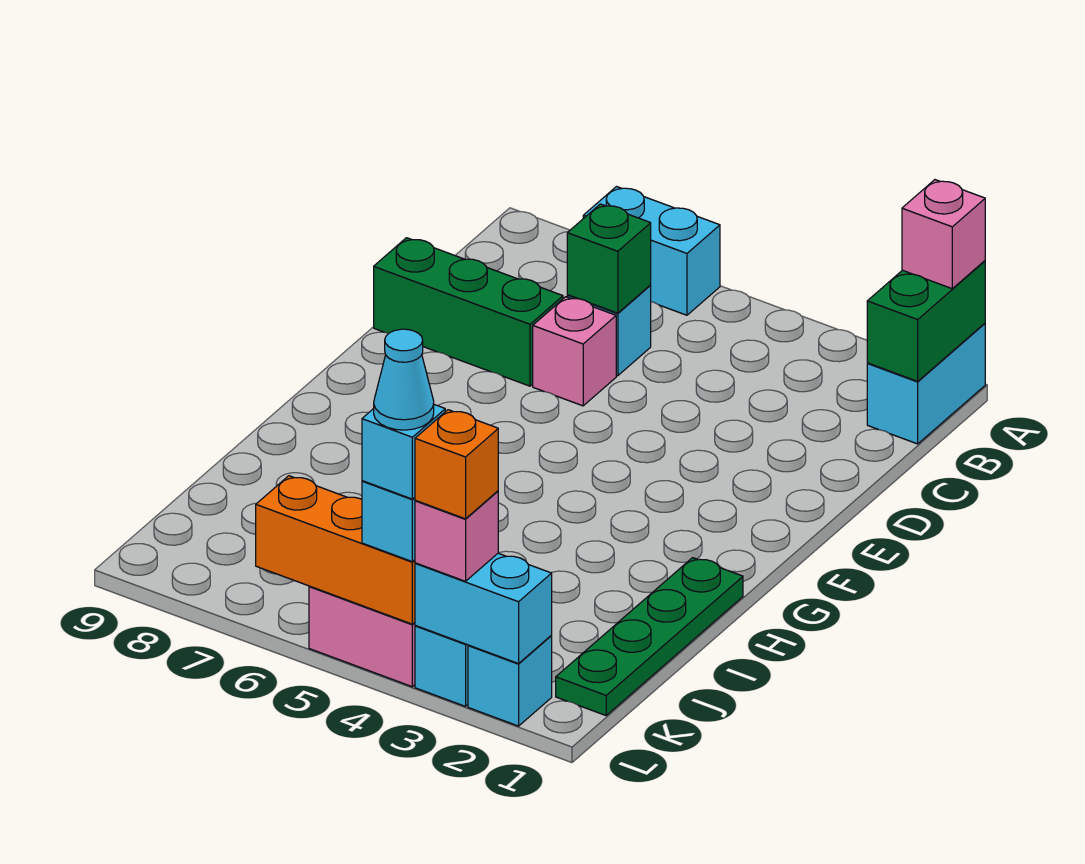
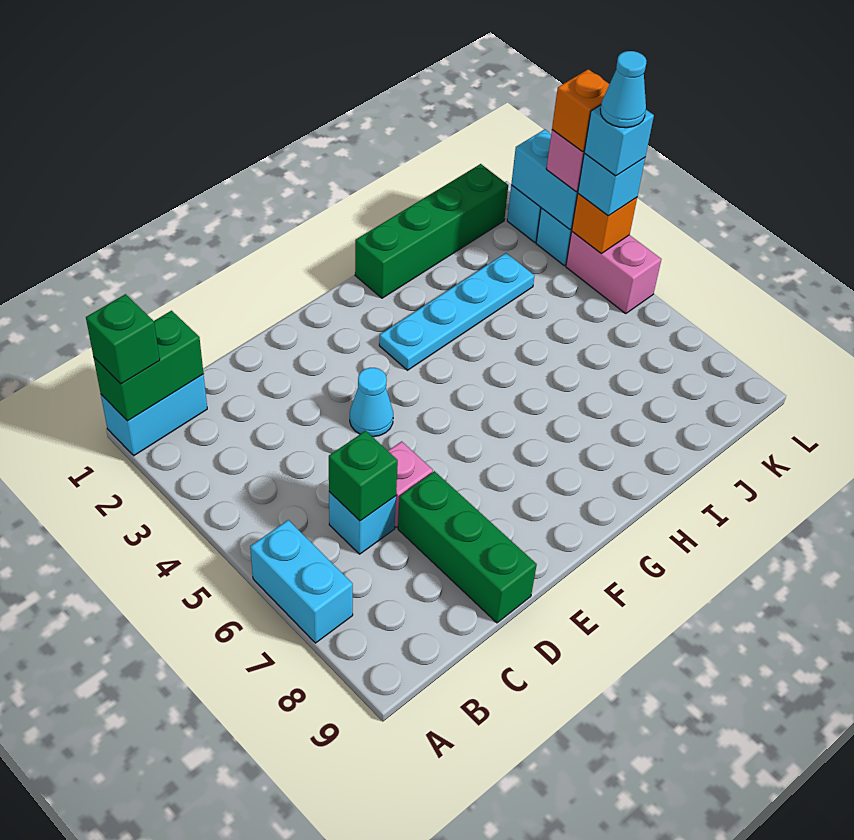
pink brick A1 level 3 -> green brick A1 level 3
none -> cyan cone E4 level 1
none -> cyan plate G3:J3 level 1
green plate H1:K1 level 1 -> green brick H1:K1 level 1
orange brick L4:L6 level 2 -> orange brick L4 level 2

